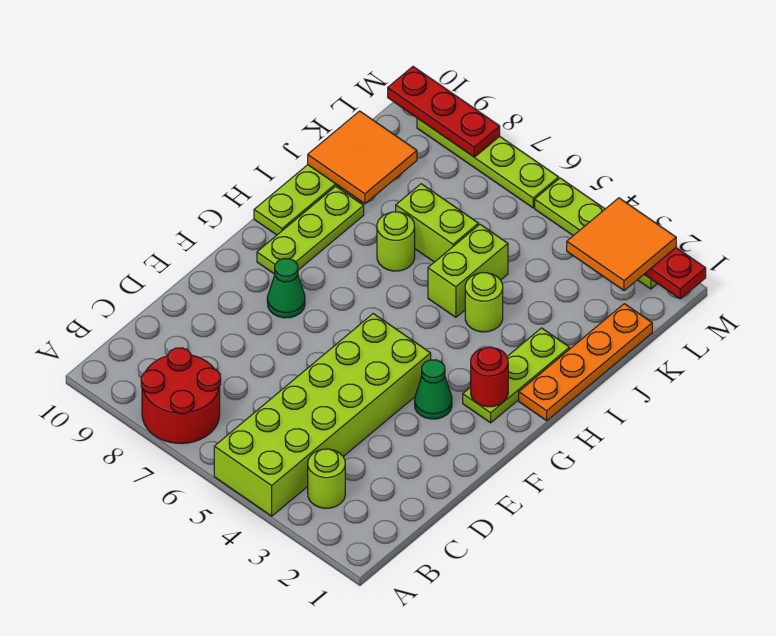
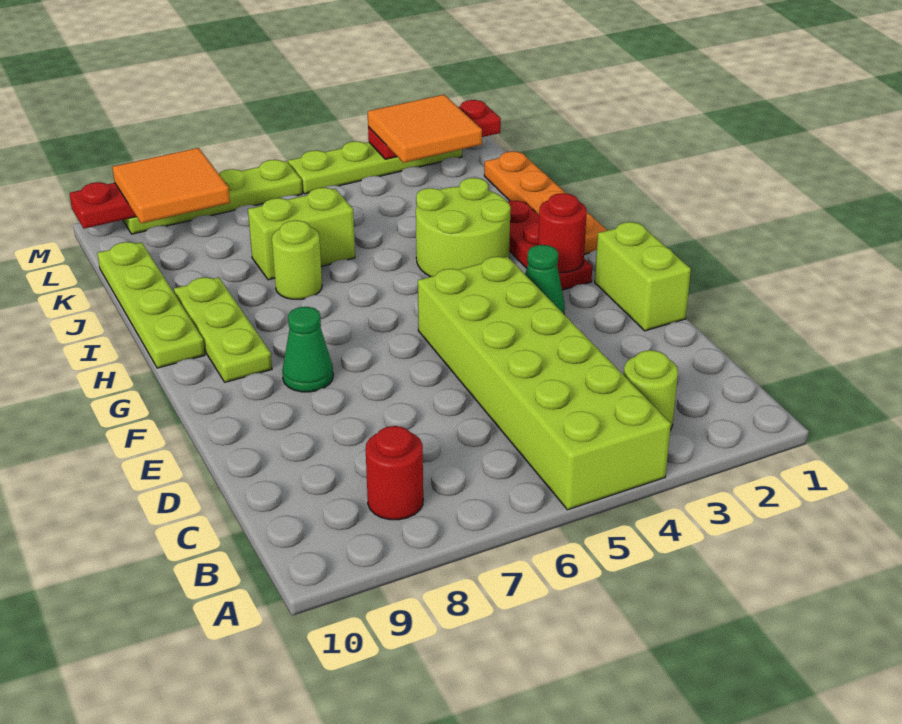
red round brick A7:B8 level 1 -> red round brick B8 level 1
lime plate G2:I2 level 1 -> red plate G2:I2 level 1
lime round brick I4 level 1 -> lime round brick H3:I4 level 1
lime brick I5:J5 level 1 -> lime brick E1:F1 level 1
orange tile J9:K10 level 2 -> orange tile L8:M9 level 3

